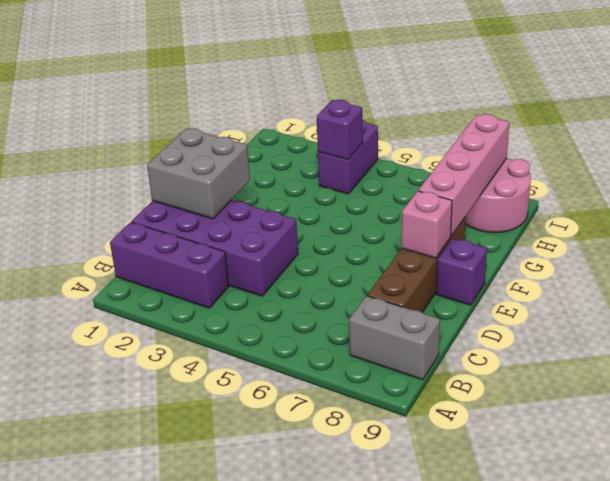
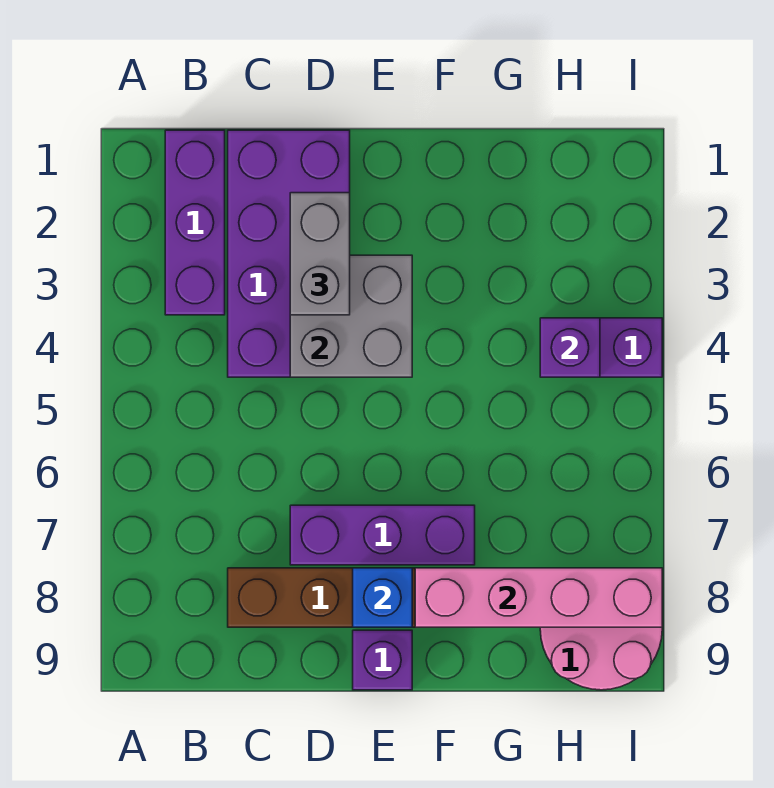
grey brick B8:B9 level 1 -> grey brick D2:D3 level 3
grey brick D1:E2 level 2 -> grey brick D3:E4 level 2
none -> purple brick D7:F7 level 1
pink brick E8 level 2 -> blue brick E8 level 2

